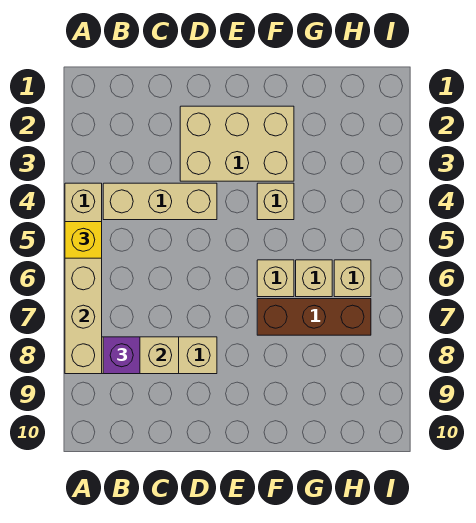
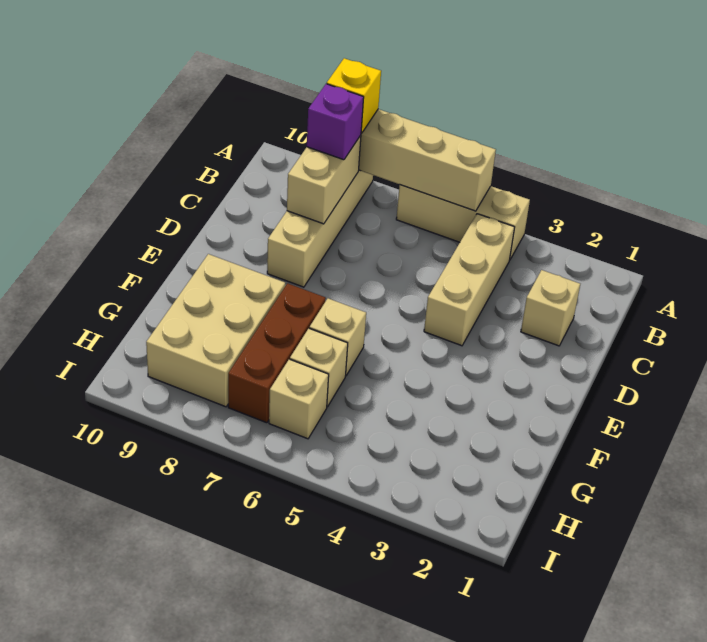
yellow brick A5 level 3 -> yellow brick A8 level 3
tan brick D2:F3 level 1 -> tan brick F8:H9 level 1
tan brick F4 level 1 -> tan brick C2 level 1

